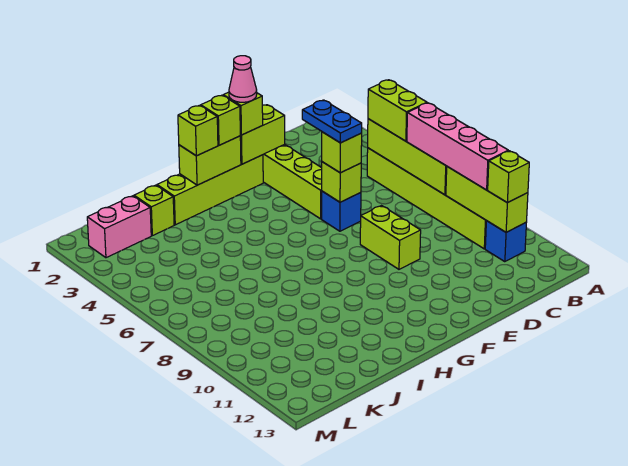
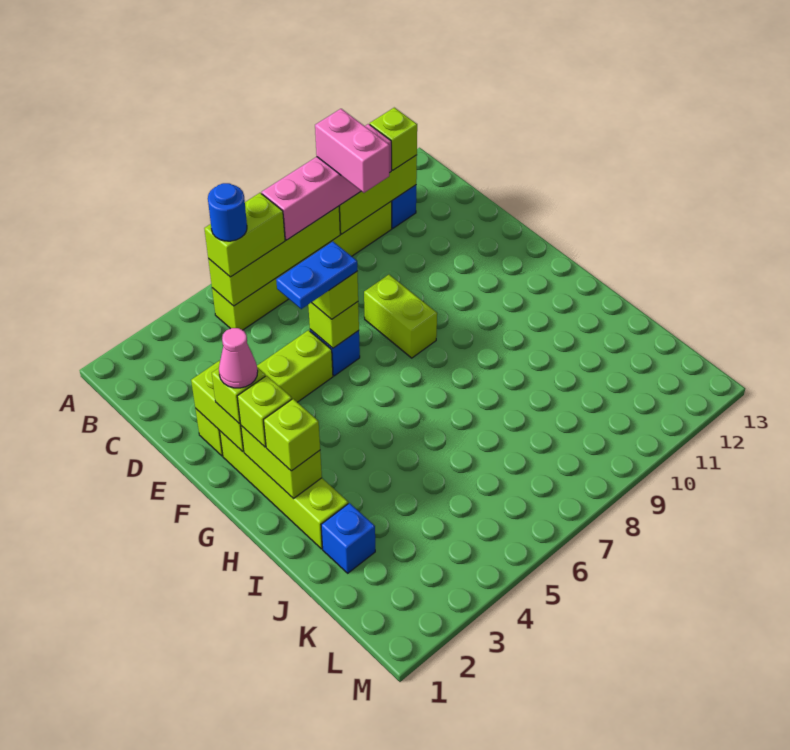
none -> blue round brick B5 level 4
lime brick E8:E9 level 1 -> lime brick E8:F8 level 1
lime brick J2 level 1 -> blue brick J2 level 1
pink brick K2:L2 level 1 -> pink brick B9:C9 level 4

